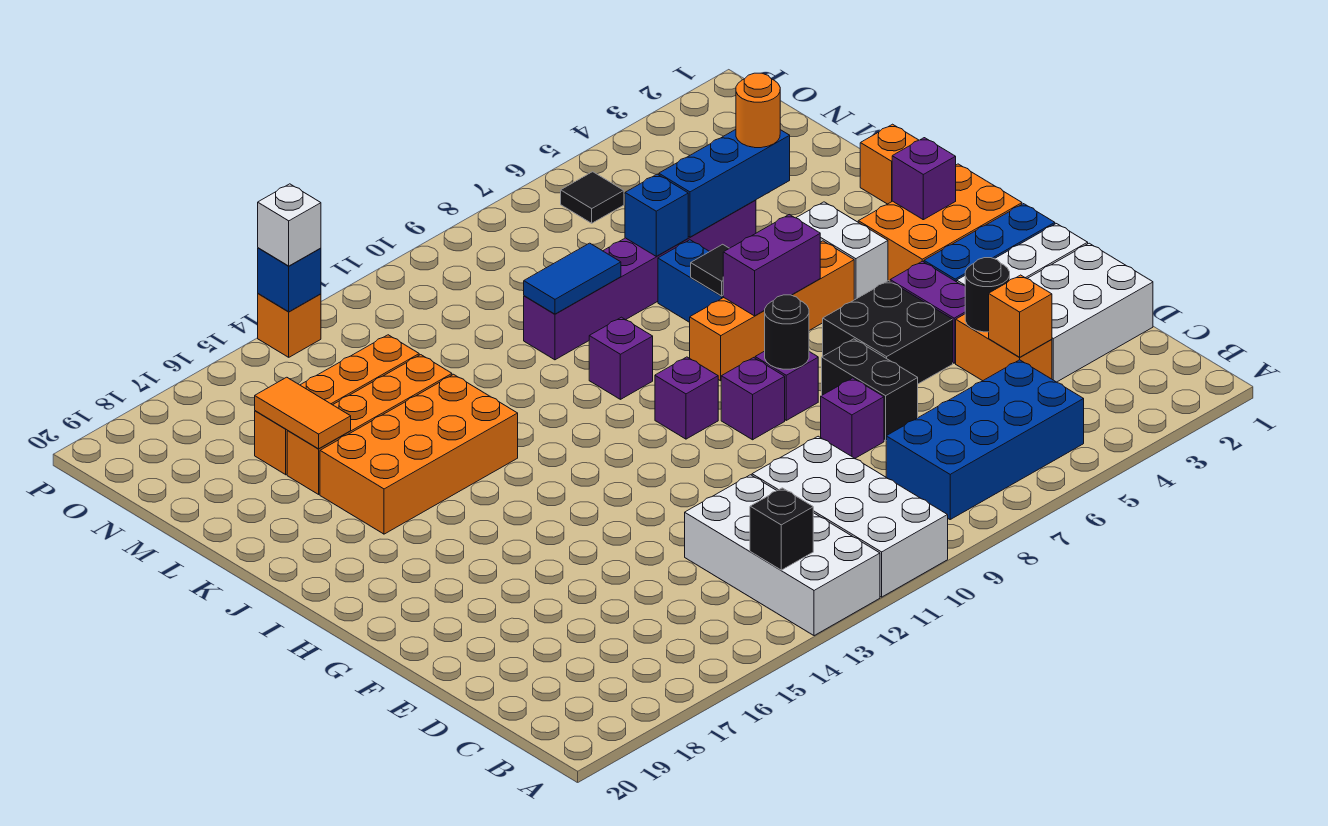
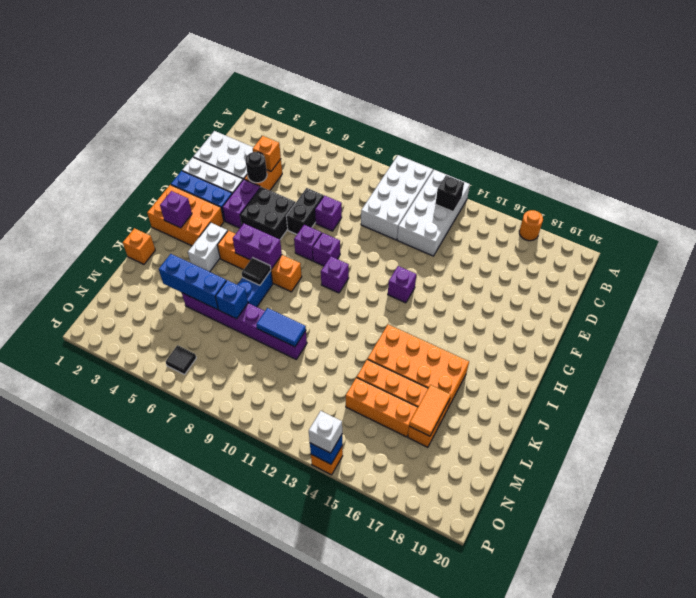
blue brick B5:C8 level 1 -> none
black round brick G8 level 2 -> none
purple brick J10 level 1 -> purple brick G13 level 1
orange round brick L4 level 3 -> orange round brick A17 level 1

